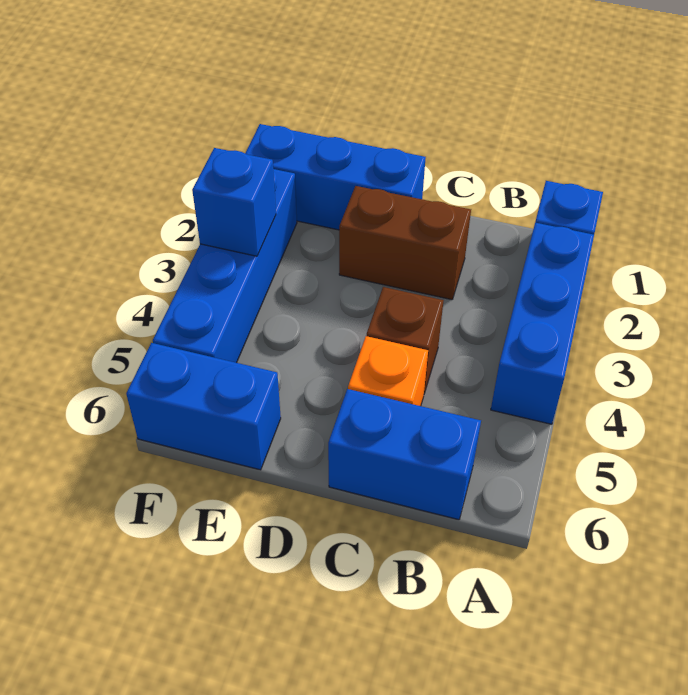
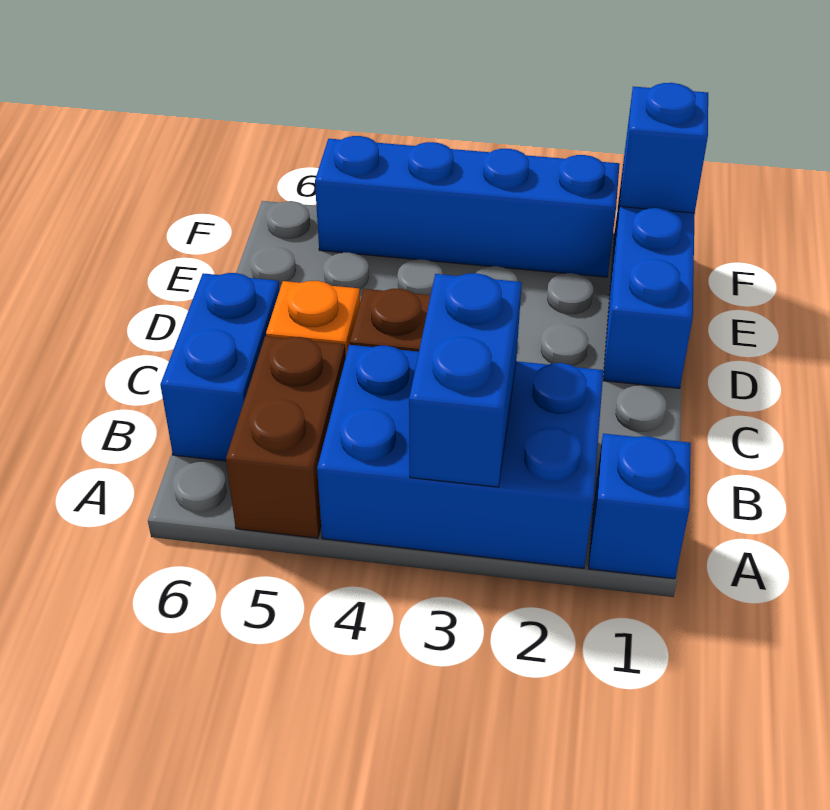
blue brick A2:A4 level 1 -> blue brick A2:B4 level 1
brown brick C2:D2 level 1 -> brown brick A5:B5 level 1
blue brick E6:F6 level 1 -> blue brick A3:B3 level 2
blue brick F3 level 2 -> blue brick F1 level 2

